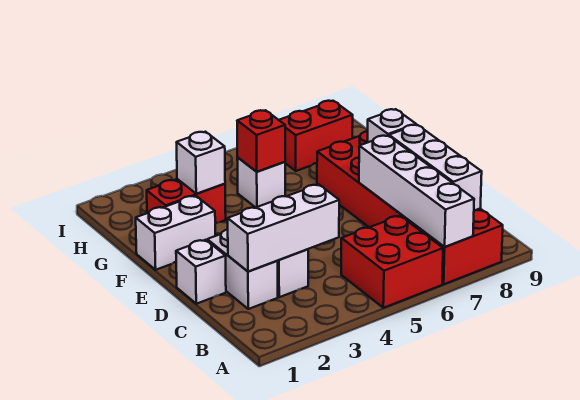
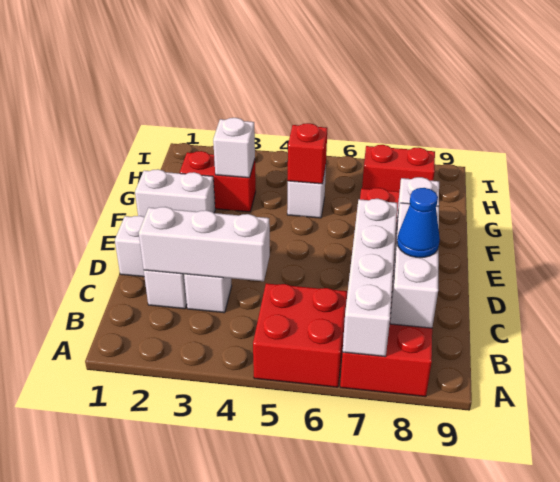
none -> blue cone C8 level 3

